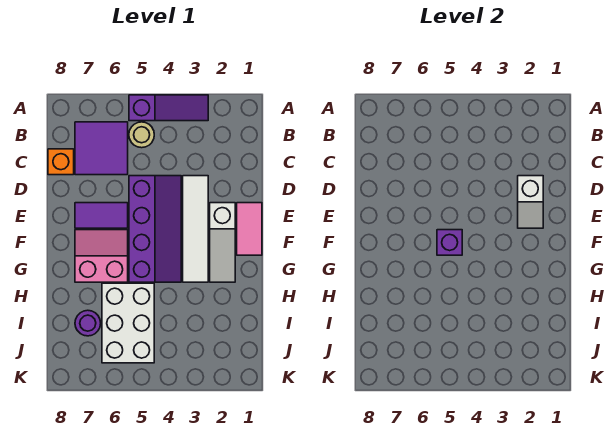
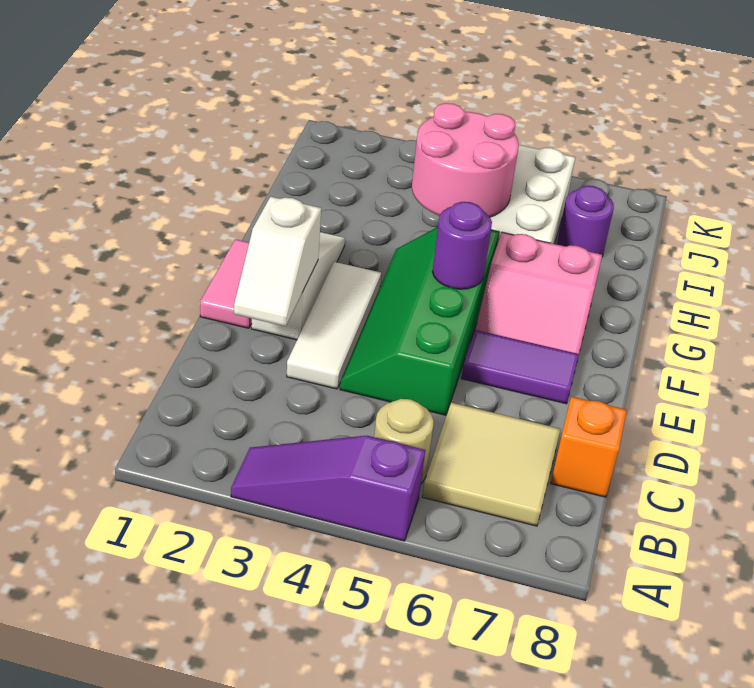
purple tile B6:C7 level 1 -> tan tile B6:C7 level 1
white slope D2:E2 level 2 top D -> white slope D2:E2 level 2 top E
white tile D3:G3 level 1 -> white tile D3:F3 level 1
purple slope D4:G5 level 1 top 5 -> green slope D4:G5 level 1 top 5
purple brick F5 level 2 -> purple round brick F5 level 2
none -> pink round brick H4:I5 level 2

